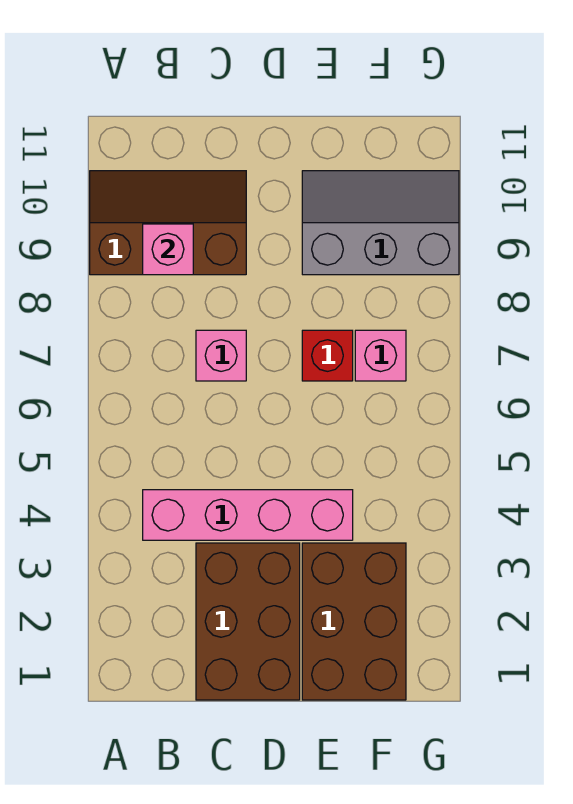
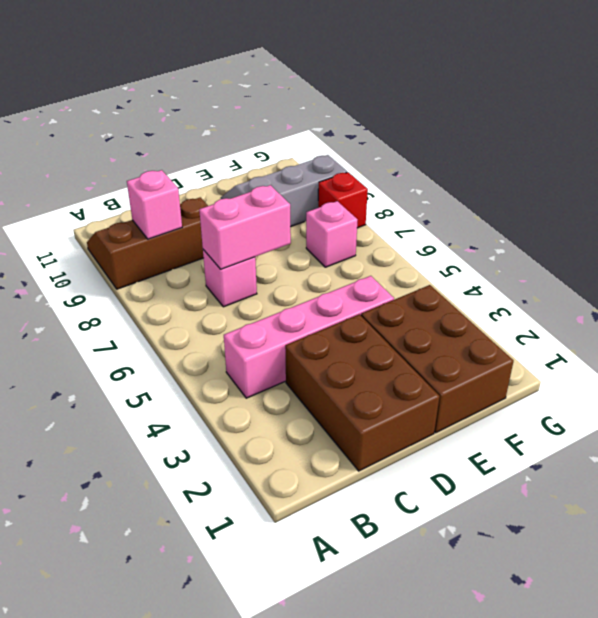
none -> pink brick C7:D7 level 2
red brick E7 level 1 -> red brick G8 level 1

